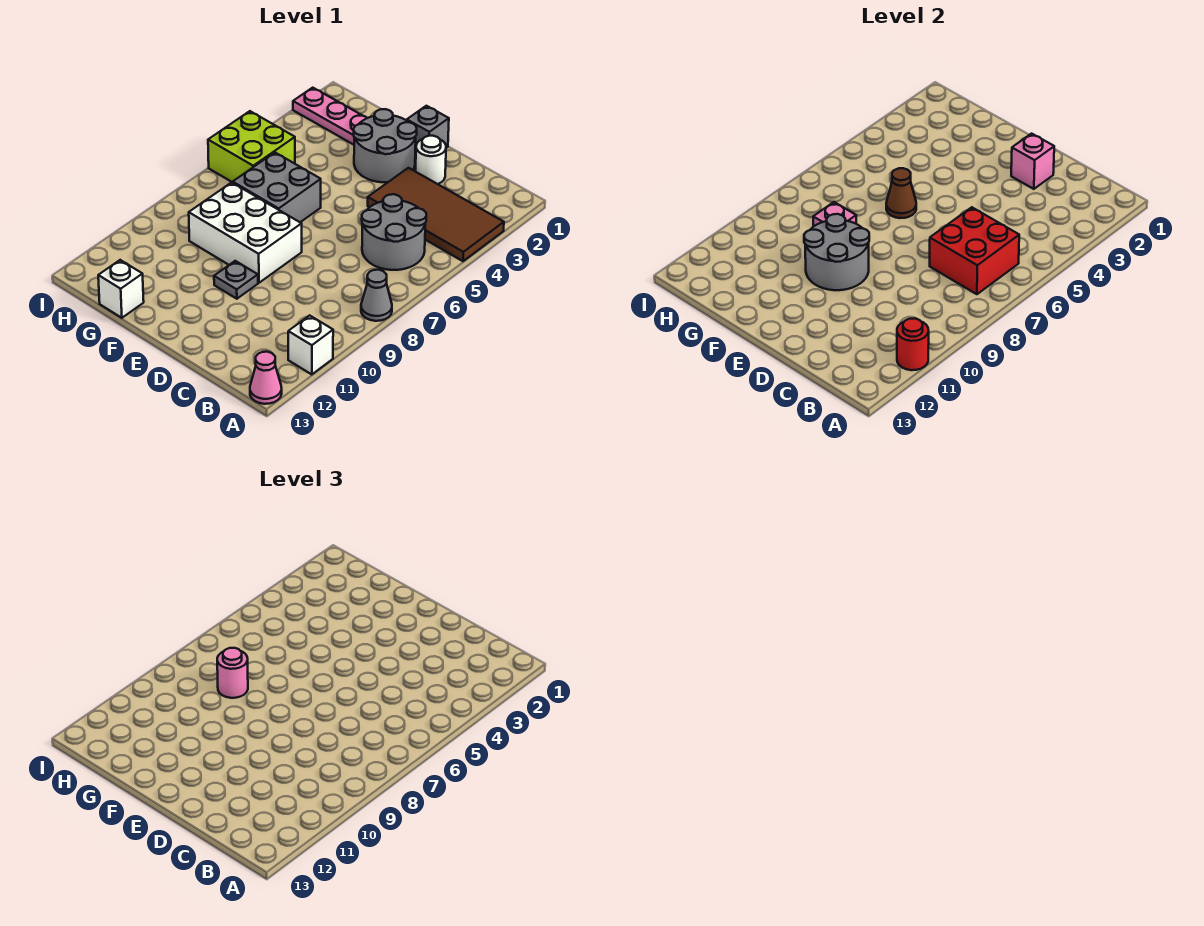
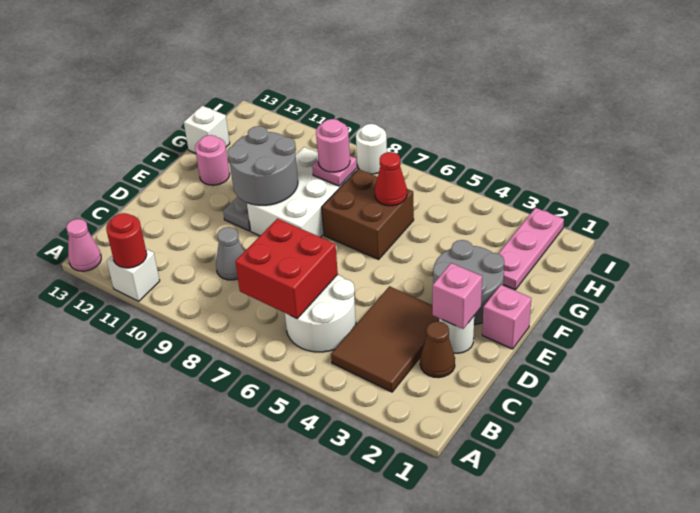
brown tile A3:D4 level 1 -> brown tile B3:D4 level 1
grey cone A8 level 1 -> grey cone C9 level 1
grey round brick B5:C6 level 1 -> white round brick B5:C6 level 1
grey brick E1 level 1 -> pink brick E1 level 1
grey brick F6:G7 level 1 -> brown brick F6:G7 level 1
brown cone F6 level 2 -> brown cone C2 level 1
none -> pink round brick F12 level 1
none -> red cone G6 level 2
lime brick H5:I6 level 1 -> none
none -> white round brick I8 level 1

